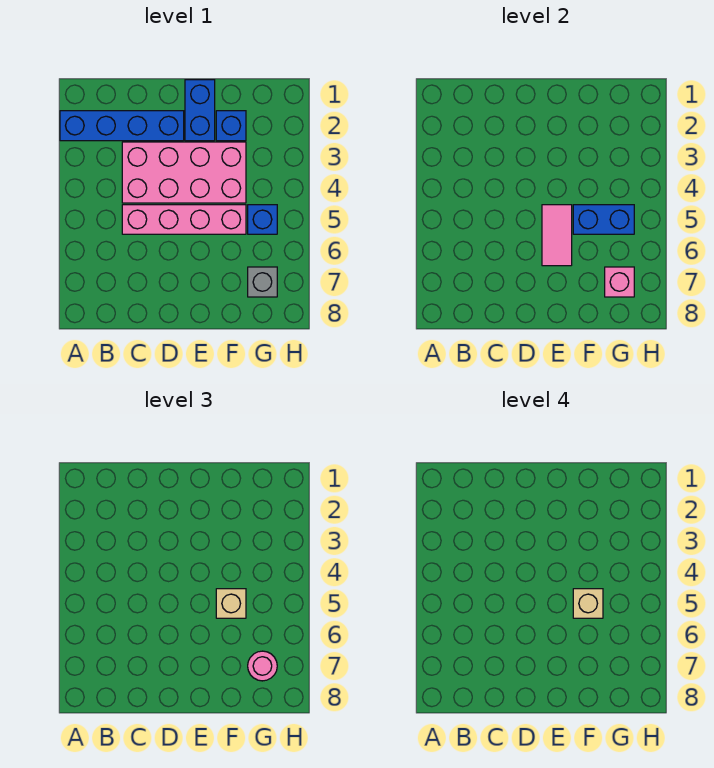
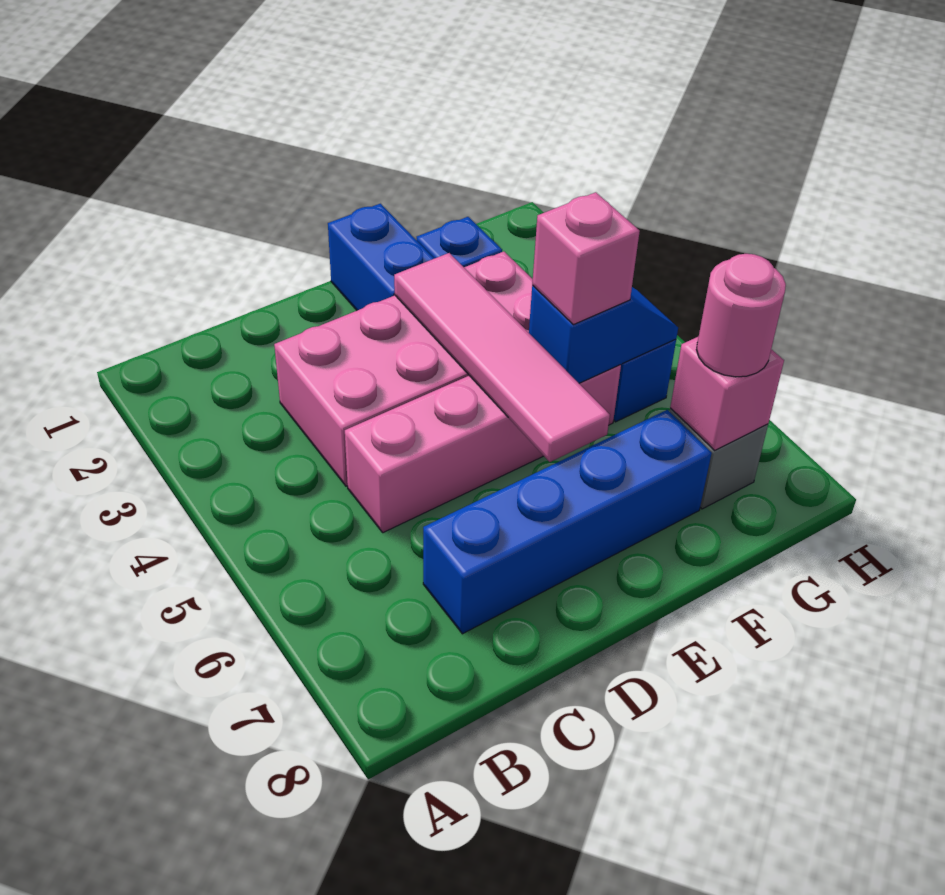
blue brick A2:D2 level 1 -> blue brick C7:F7 level 1
pink tile E5:E6 level 2 -> pink tile E3:E6 level 2
blue brick F5:G5 level 2 -> blue slope F5:G5 level 2 top F
tan brick F5 level 3 -> pink brick F5 level 3
tan brick F5 level 4 -> none

